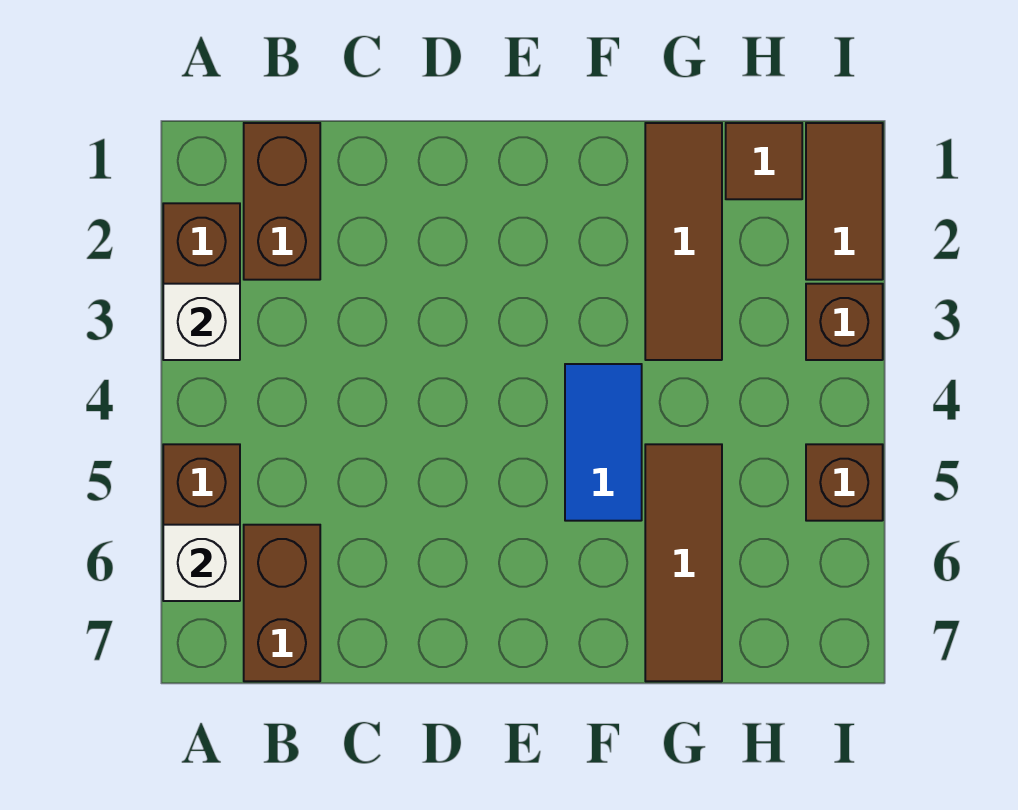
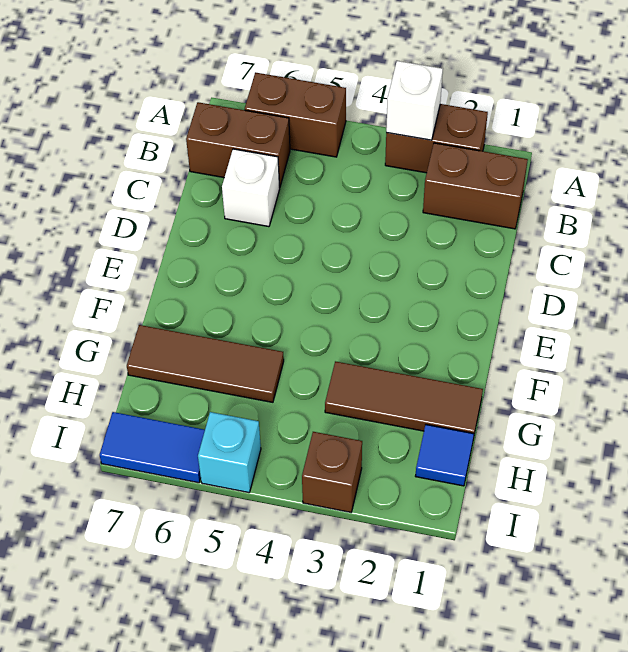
white brick A6 level 2 -> white brick C6 level 1
blue tile F4:F5 level 1 -> blue tile I6:I7 level 1
brown tile H1 level 1 -> blue tile H1 level 1
brown tile I1:I2 level 1 -> none
brown brick I5 level 1 -> cyan brick I5 level 1

